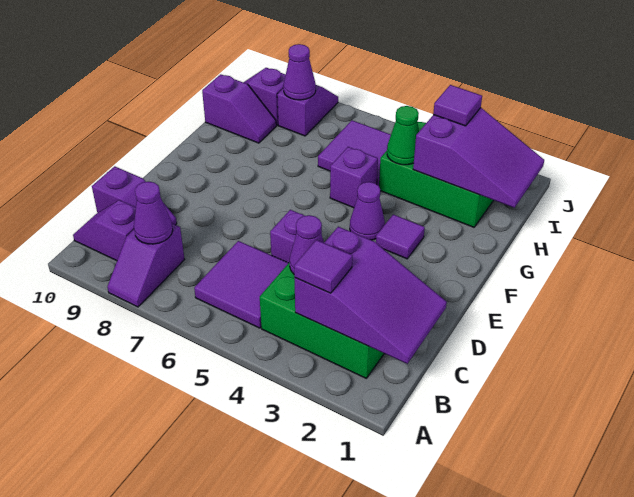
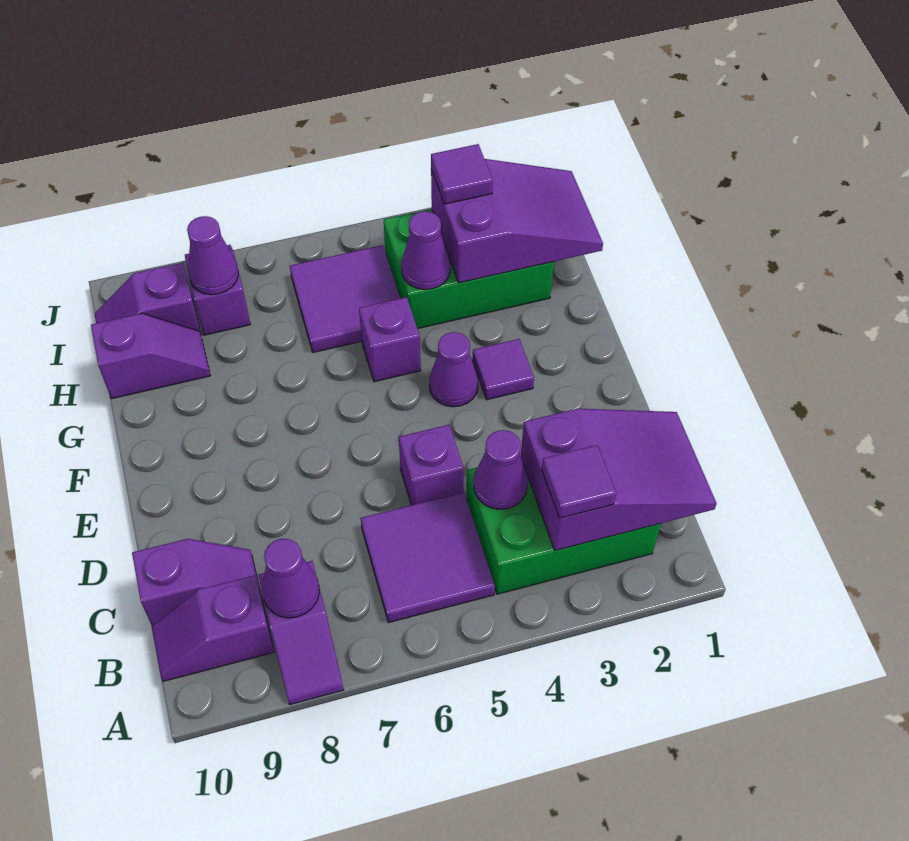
green cone H4 level 2 -> purple cone H4 level 2

